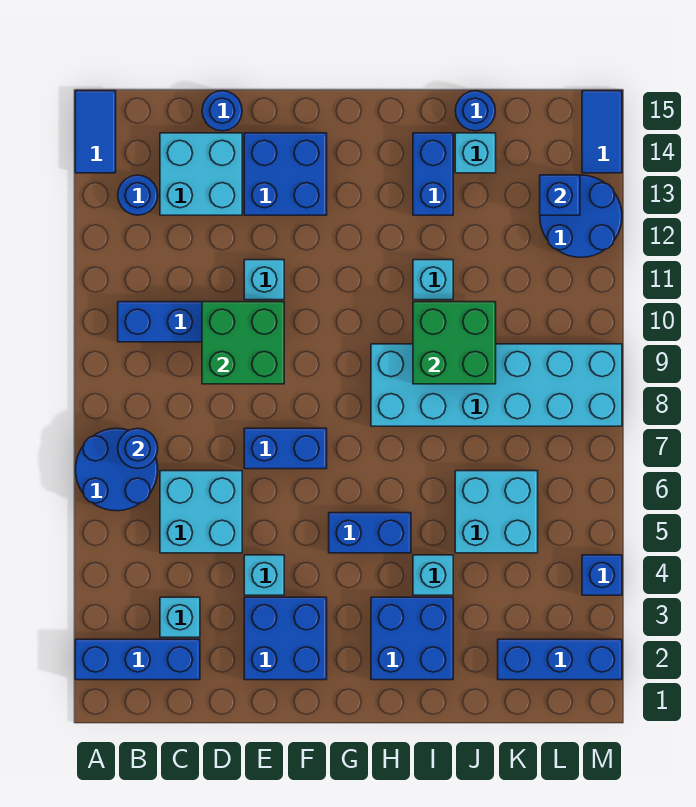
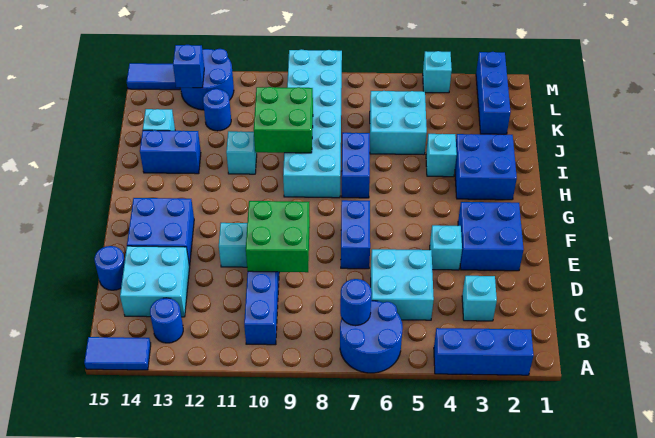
blue brick A2:C2 level 1 -> blue brick A2:A4 level 1
blue brick G5:H5 level 1 -> blue brick H7:I7 level 1
blue round brick J15 level 1 -> blue round brick K12 level 1
blue brick M4 level 1 -> cyan brick M4 level 1

